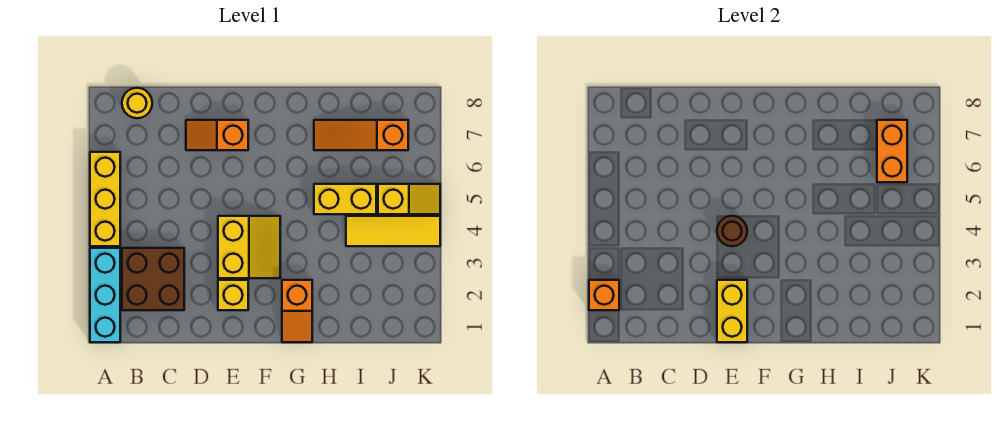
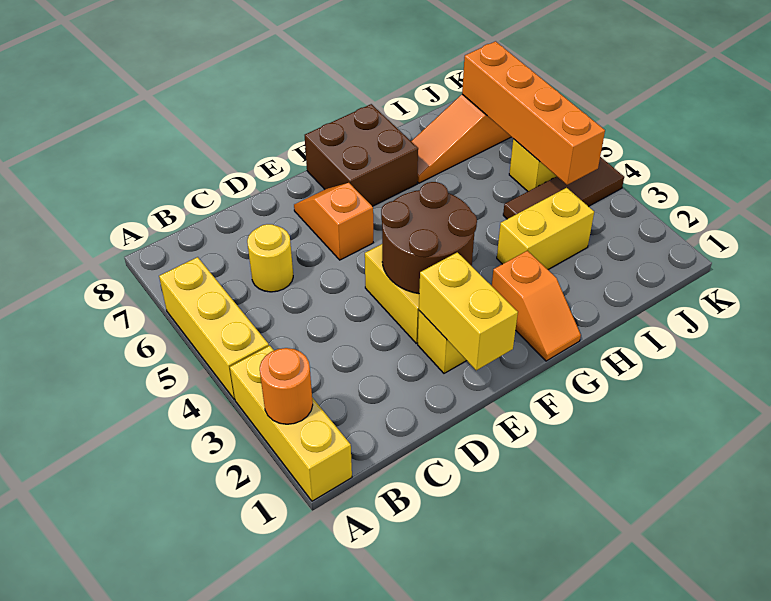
cyan brick A1:A3 level 1 -> yellow brick A1:A3 level 1
orange brick A2 level 2 -> orange round brick A2 level 2
brown brick B2:C3 level 1 -> brown brick F7:G8 level 1
yellow round brick B8 level 1 -> yellow round brick C6 level 1
orange slope D7:E7 level 1 top E -> orange slope E6:E7 level 1 top 6
brown round brick E4 level 2 -> brown round brick E3:F4 level 2
yellow brick H5:I5 level 1 -> yellow brick H3:I3 level 1
yellow tile I4:K4 level 1 -> brown tile I4:K4 level 1
orange brick J6:J7 level 2 -> orange brick J4:J7 level 2

